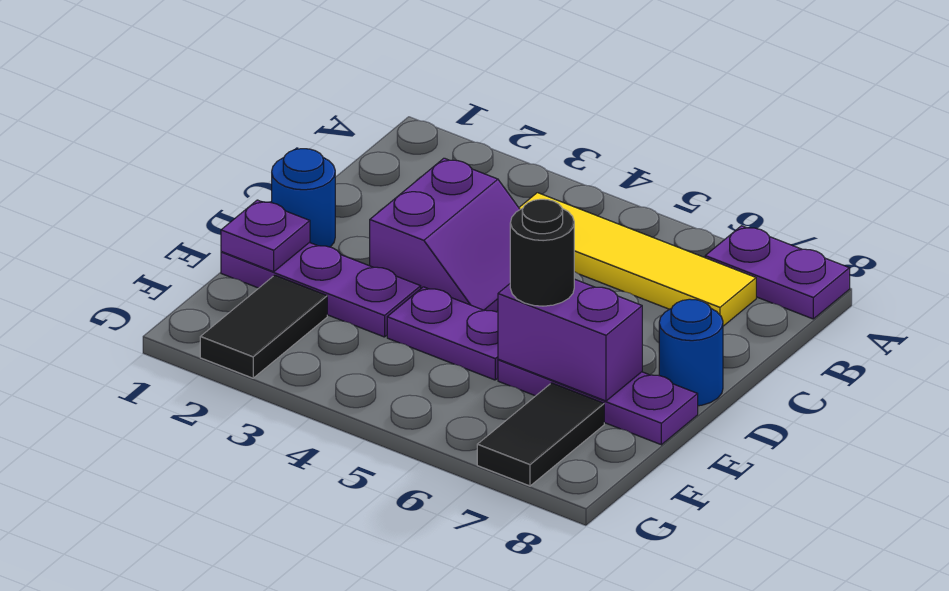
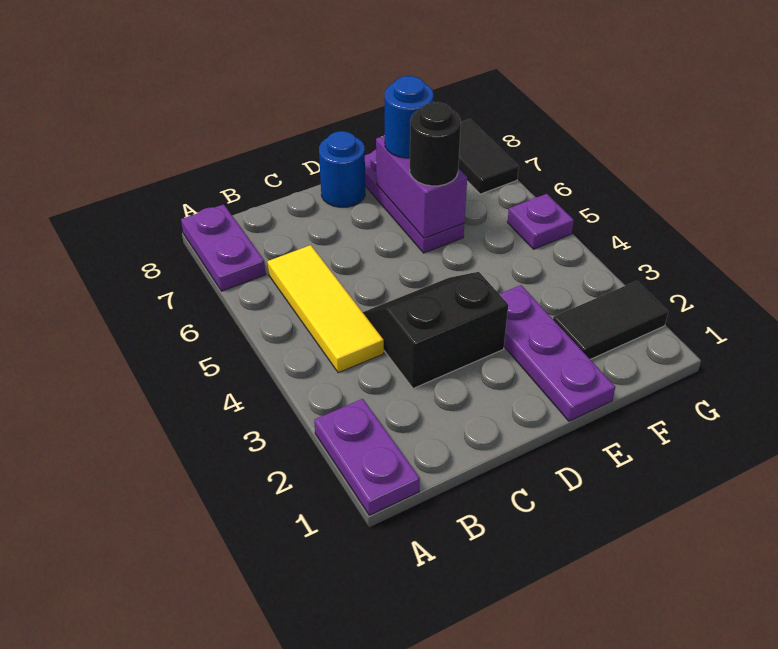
yellow tile B4:B7 level 1 -> yellow tile B4:B6 level 1
purple slope C3:D4 level 1 top 3 -> black slope C3:D4 level 1 top 3
blue round brick D1 level 1 -> blue round brick E7 level 3
purple plate E1 level 2 -> purple plate G5 level 1
purple plate E4:E5 level 1 -> purple plate A1:A2 level 1
black tile F7:G7 level 1 -> black tile G7:G8 level 1

